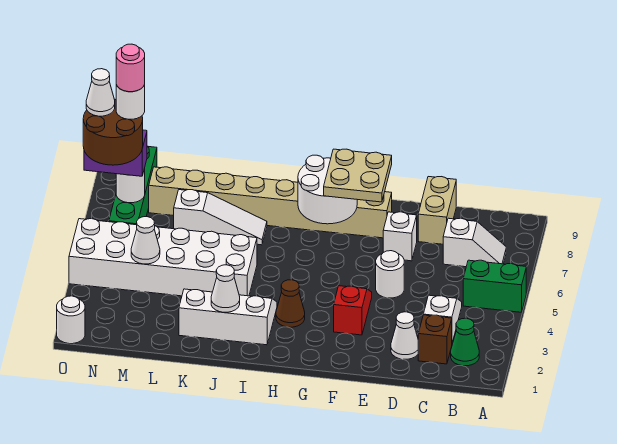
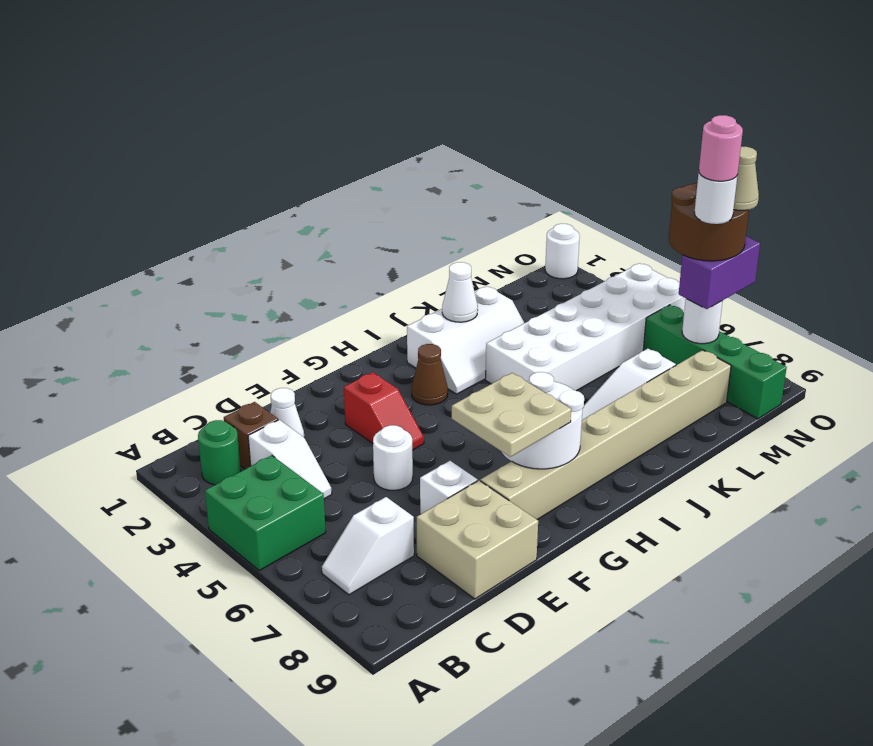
green brick A5:B5 level 1 -> green brick A4:B5 level 1
green cone B2 level 1 -> green round brick B2 level 1
tan brick D8:D9 level 1 -> tan brick D8:E9 level 1
white cone M4 level 2 -> none
white cone O7 level 5 -> tan cone O7 level 5

